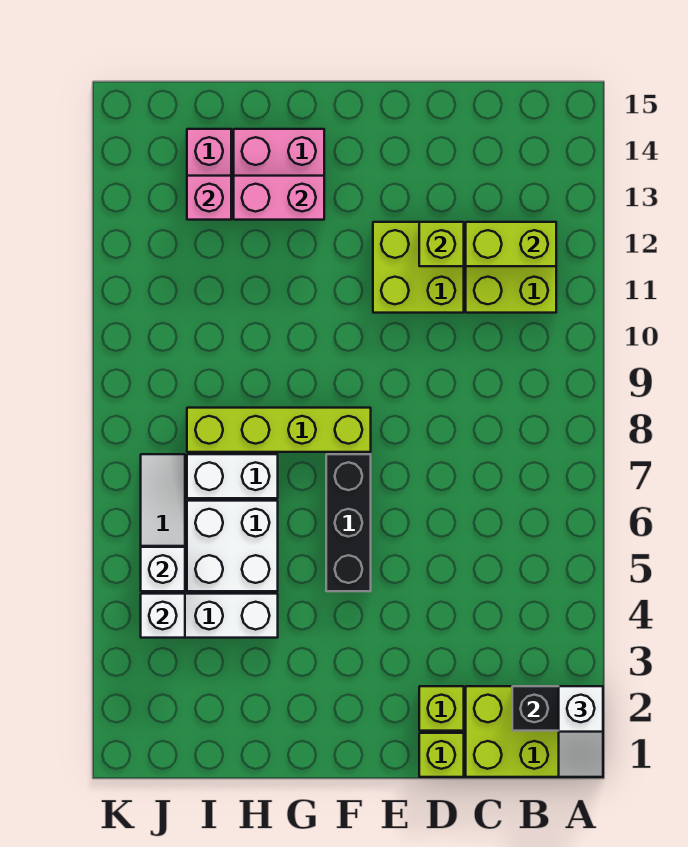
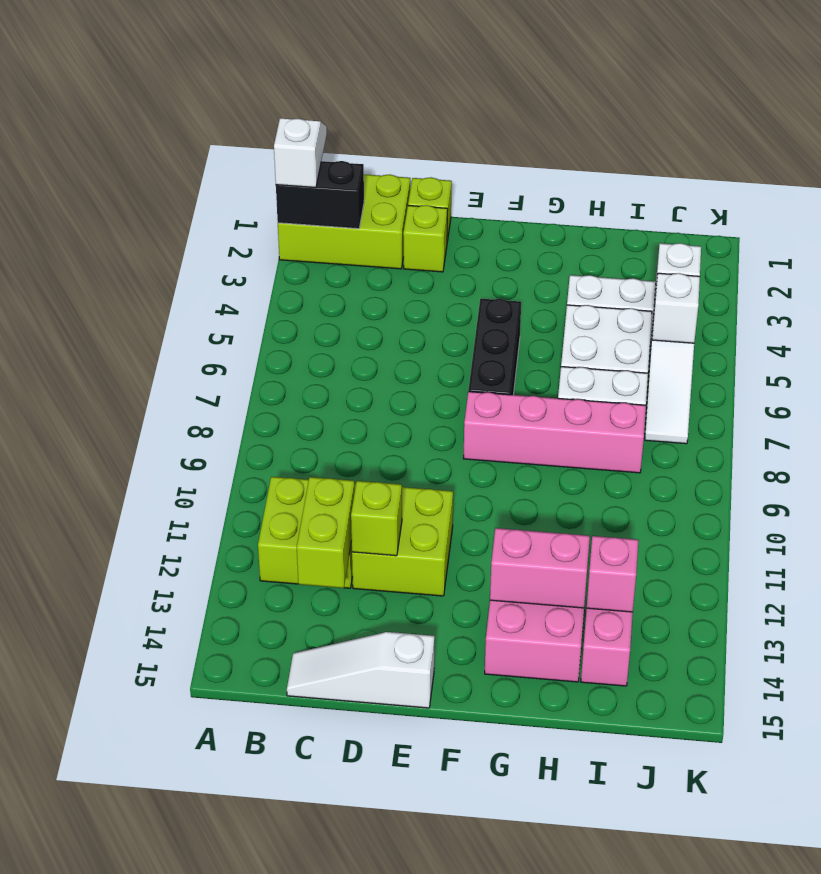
lime brick B12:C12 level 2 -> lime brick C12:C13 level 2
none -> white slope C15:E15 level 1 top E
lime brick F8:I8 level 1 -> pink brick F8:I8 level 1

